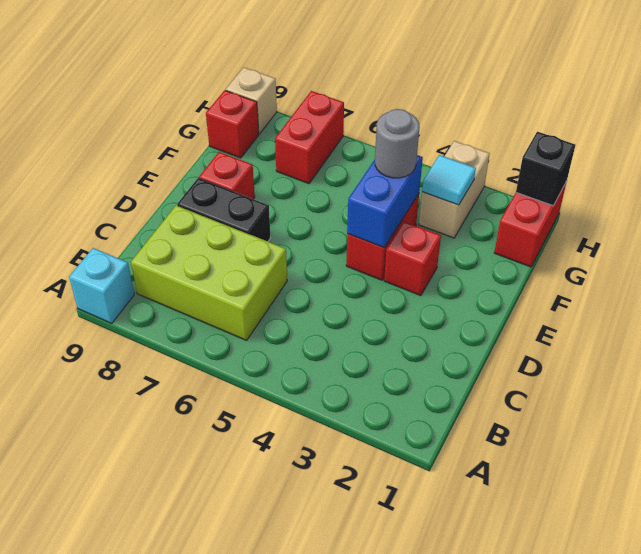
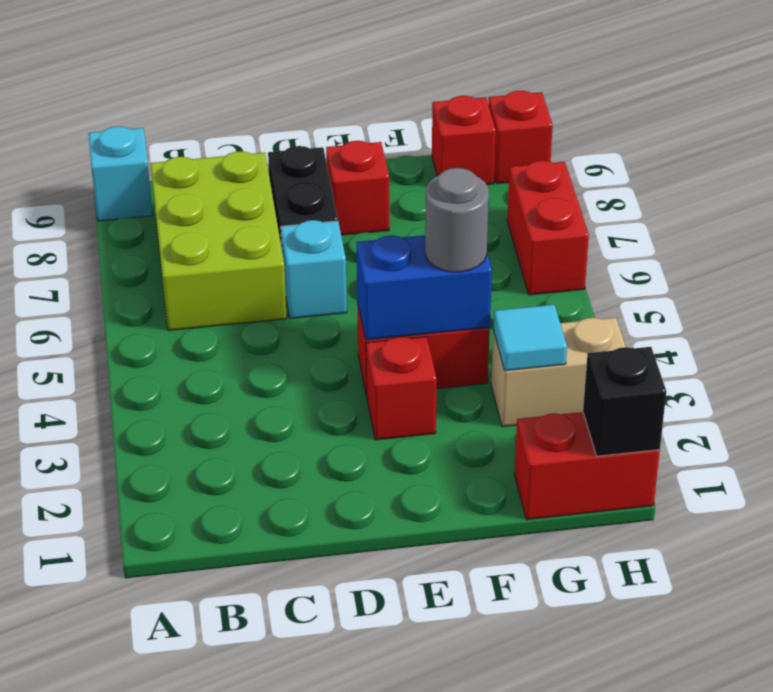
none -> cyan brick D6 level 1
red brick G7:H7 level 1 -> red brick H6:H7 level 1
tan brick H9 level 1 -> red brick H9 level 1

